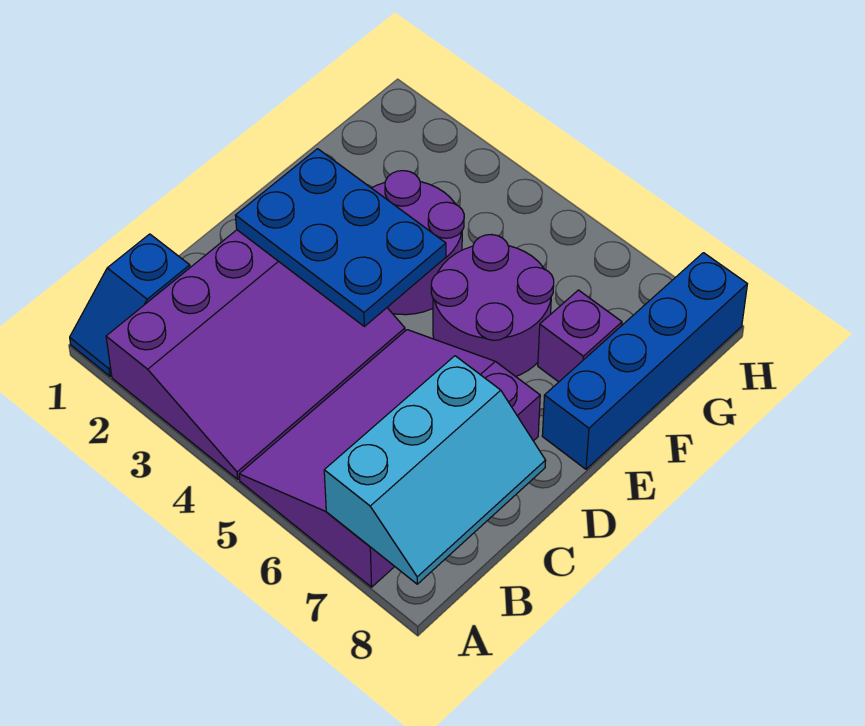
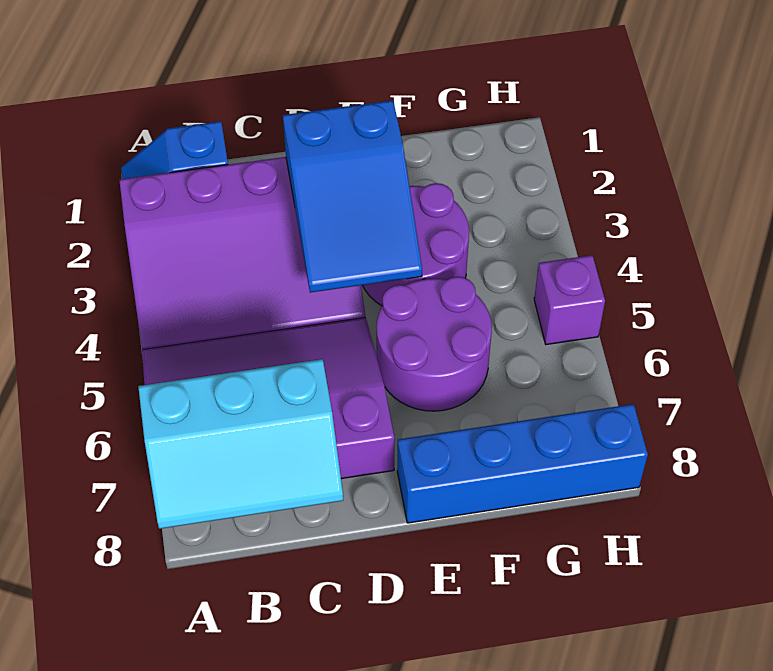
blue plate D2:E4 level 2 -> blue slope D2:E4 level 2 top 2
purple brick F7 level 1 -> purple brick H5 level 1

